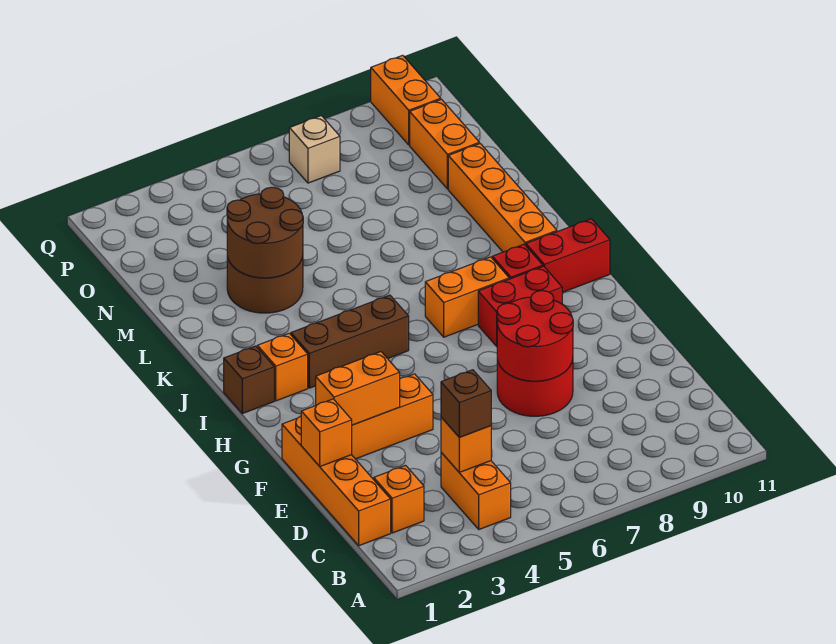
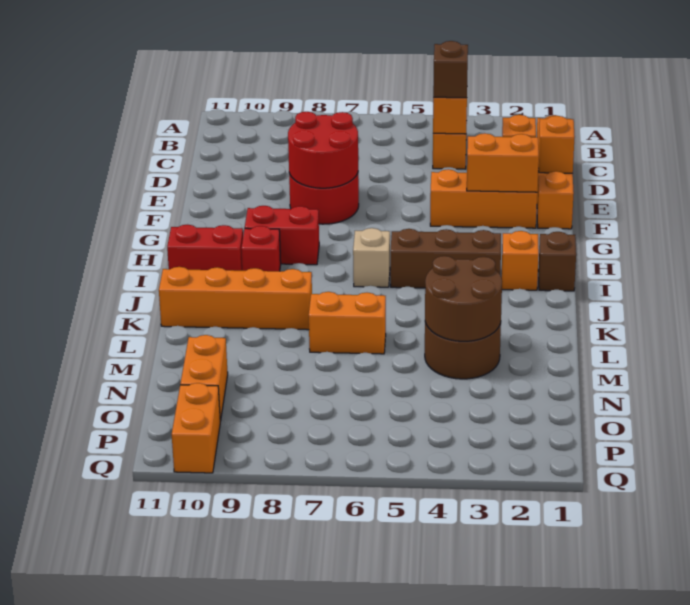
orange brick I7:I8 level 1 -> orange brick L6:L7 level 1
orange brick J10:M10 level 1 -> orange brick K8:K11 level 1
tan brick P7 level 1 -> tan brick I6 level 1

